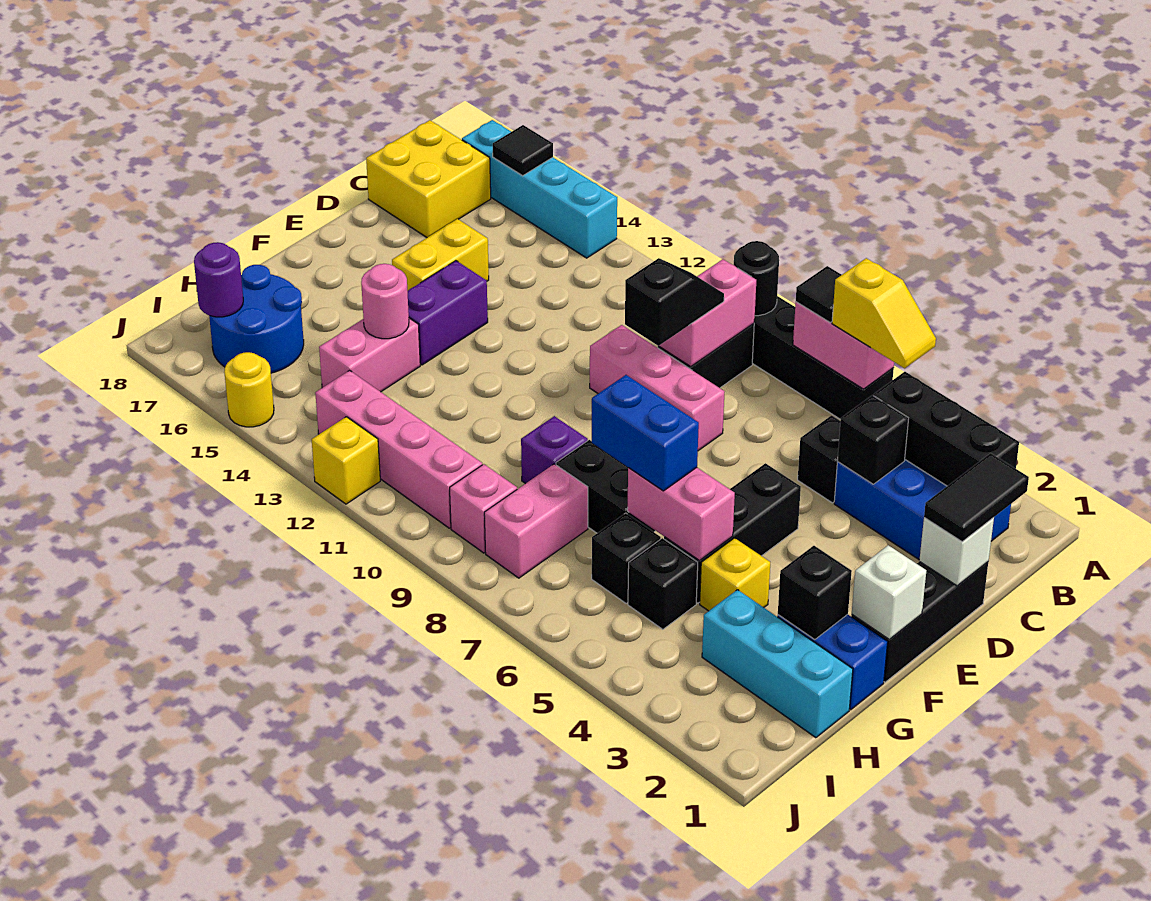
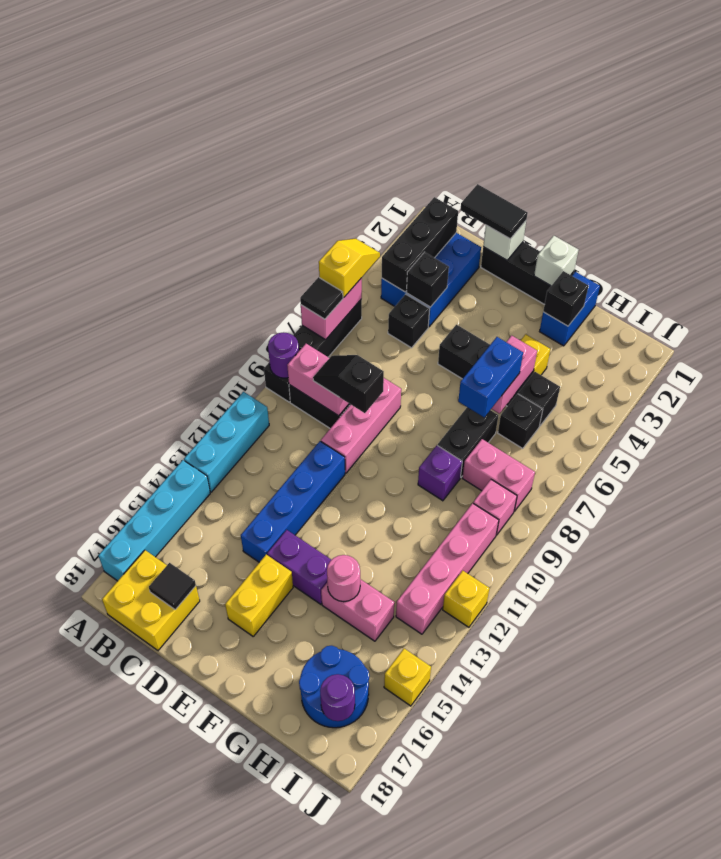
black round brick A9 level 2 -> purple round brick A9 level 2
black tile A16 level 2 -> black tile C17 level 2
none -> blue brick D11:D14 level 1
yellow brick D15:E15 level 1 -> yellow brick E15:E16 level 1
cyan brick H1:H3 level 1 -> cyan brick A11:A13 level 1
yellow round brick J15 level 1 -> yellow brick J15 level 1

